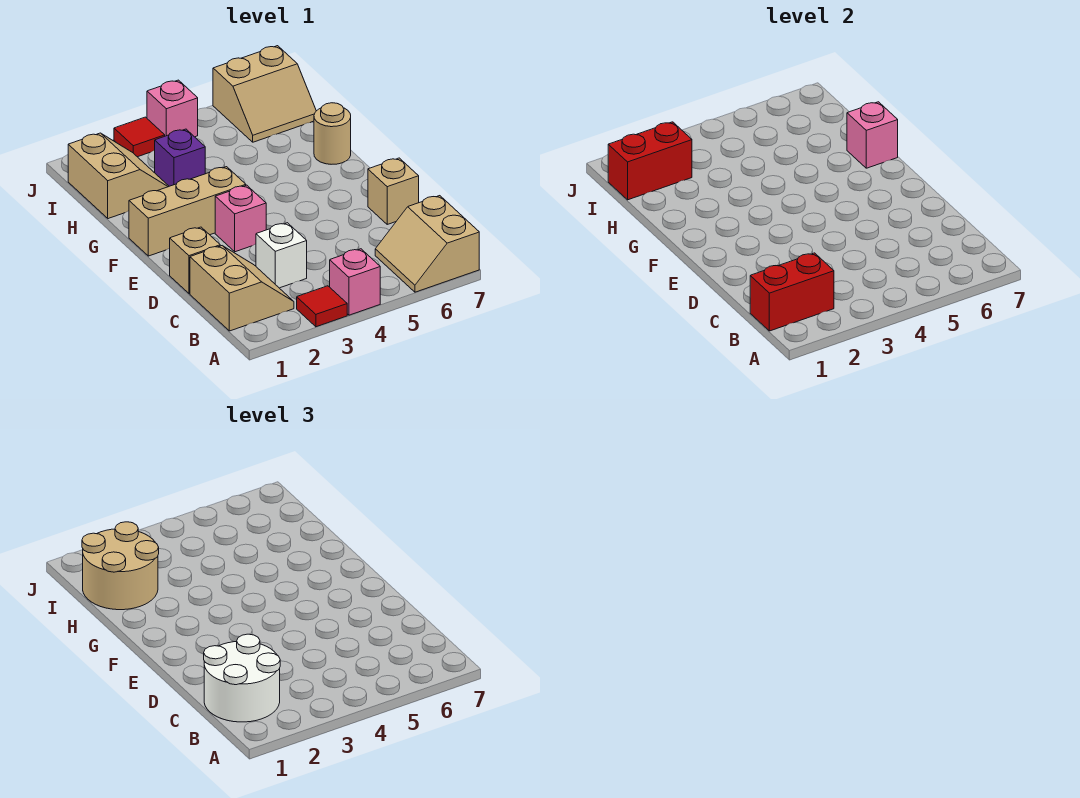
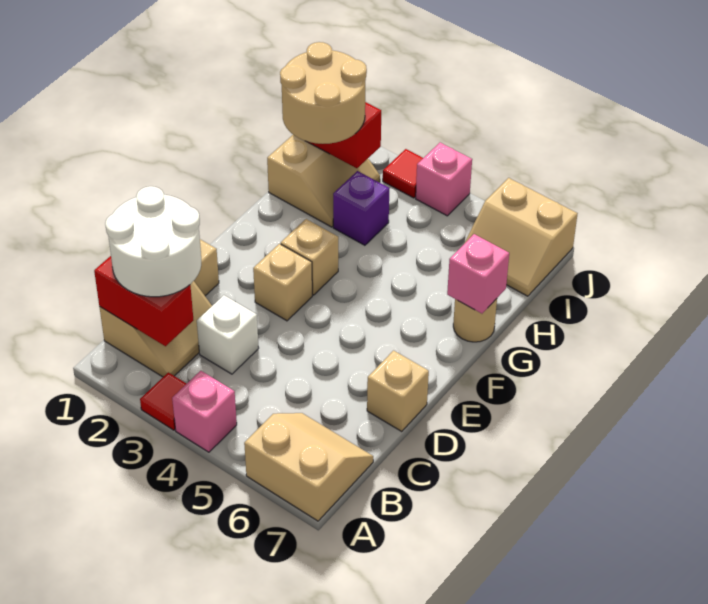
tan slope A6:B7 level 1 top 7 -> tan slope A6:B7 level 1 top A
pink brick E3 level 1 -> tan brick E3 level 1
tan brick F1:F3 level 1 -> tan brick F3 level 1

